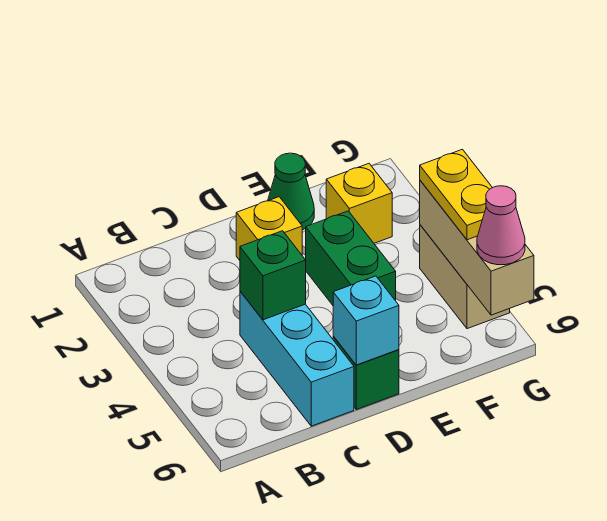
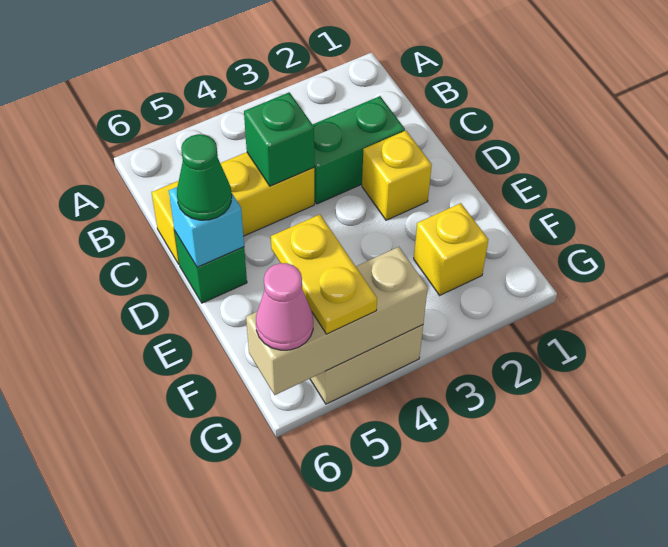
cyan brick C4:C6 level 1 -> yellow brick C4:C6 level 1
green cone E1 level 1 -> green cone D6 level 3
green brick E3:E4 level 1 -> green brick C2:C3 level 1
yellow plate G4:G5 level 3 -> yellow plate F5:G5 level 3

